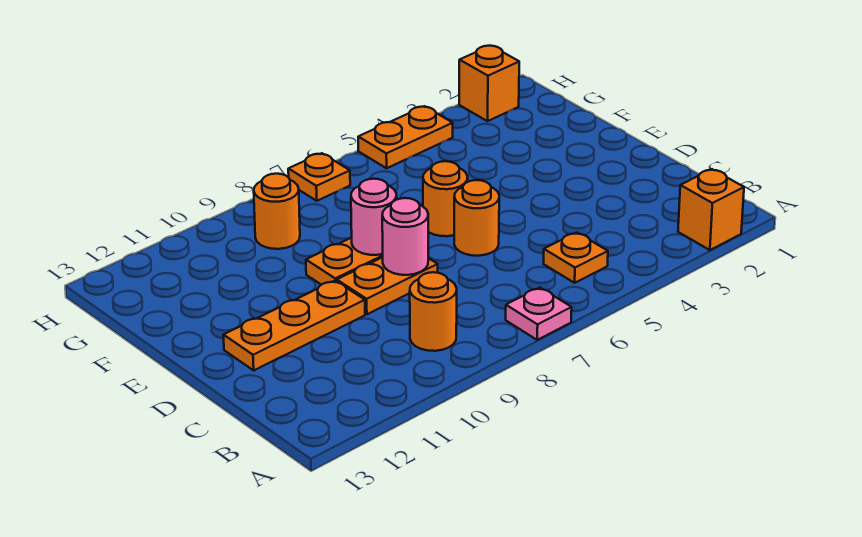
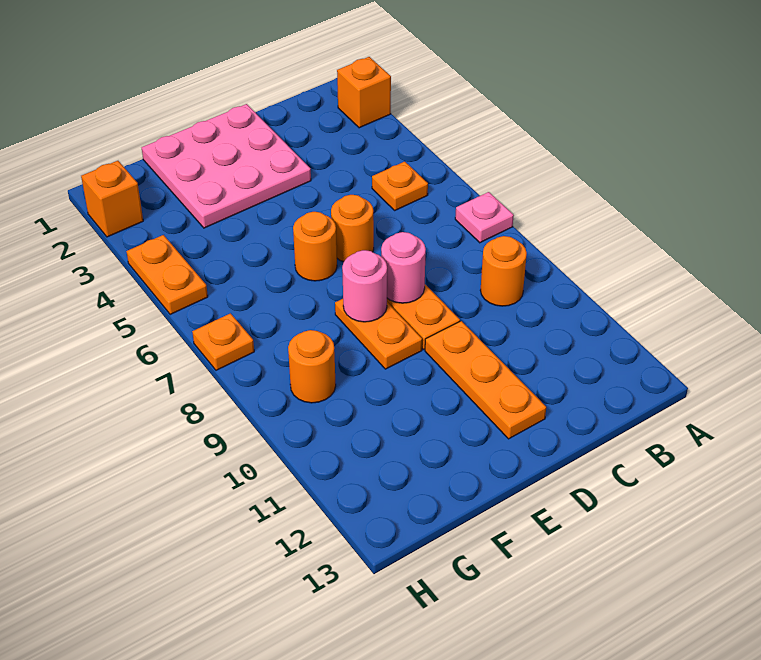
none -> pink plate D1:F3 level 1

